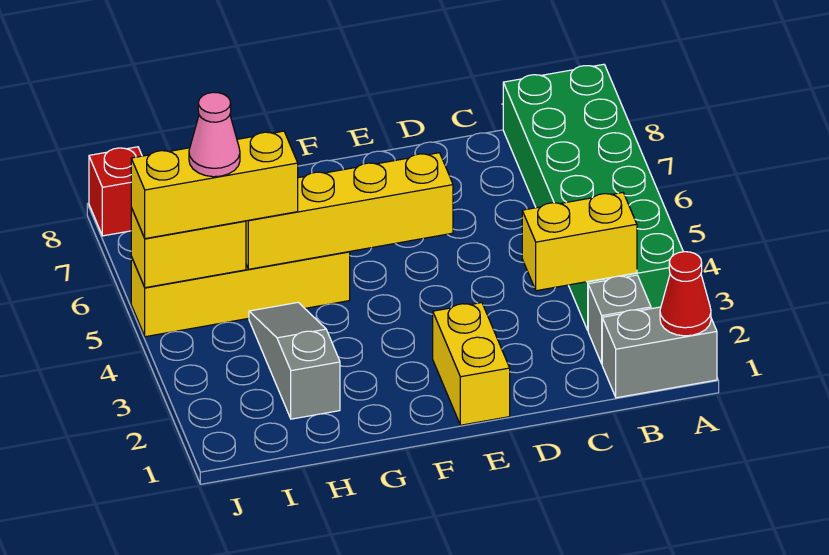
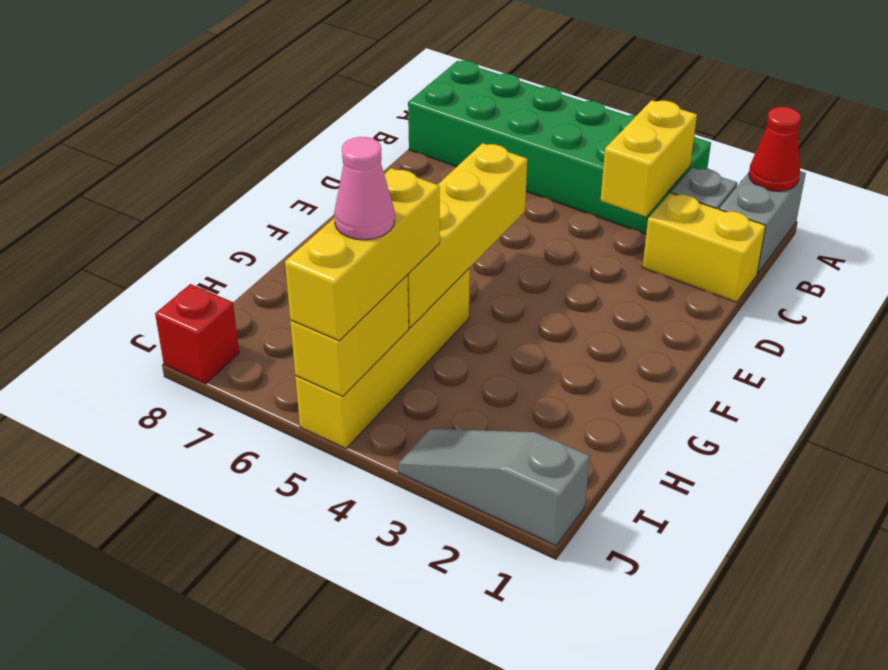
yellow brick E1:E2 level 1 -> yellow brick C1:C2 level 1
grey slope H2:H4 level 1 top 2 -> grey slope J1:J3 level 1 top 1

